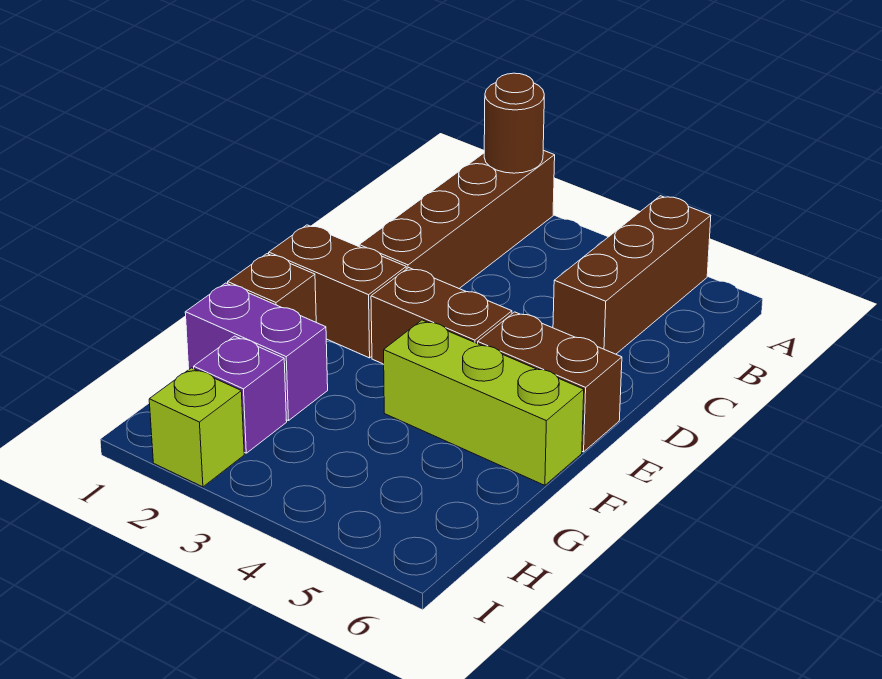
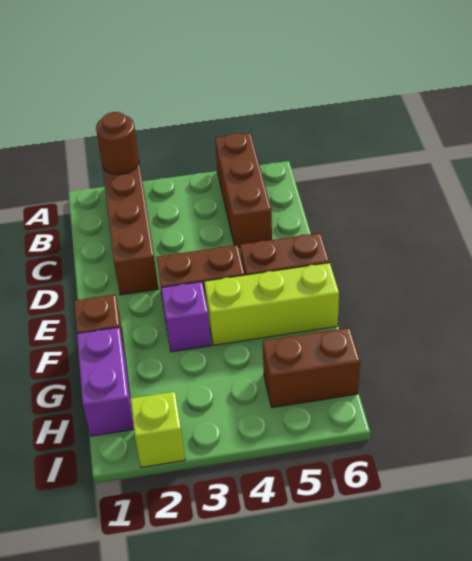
brown brick E1:E2 level 1 -> brown brick H5:H6 level 1
purple brick G1:G2 level 1 -> purple brick G1:H1 level 1
purple brick H2 level 1 -> purple brick F3 level 1

